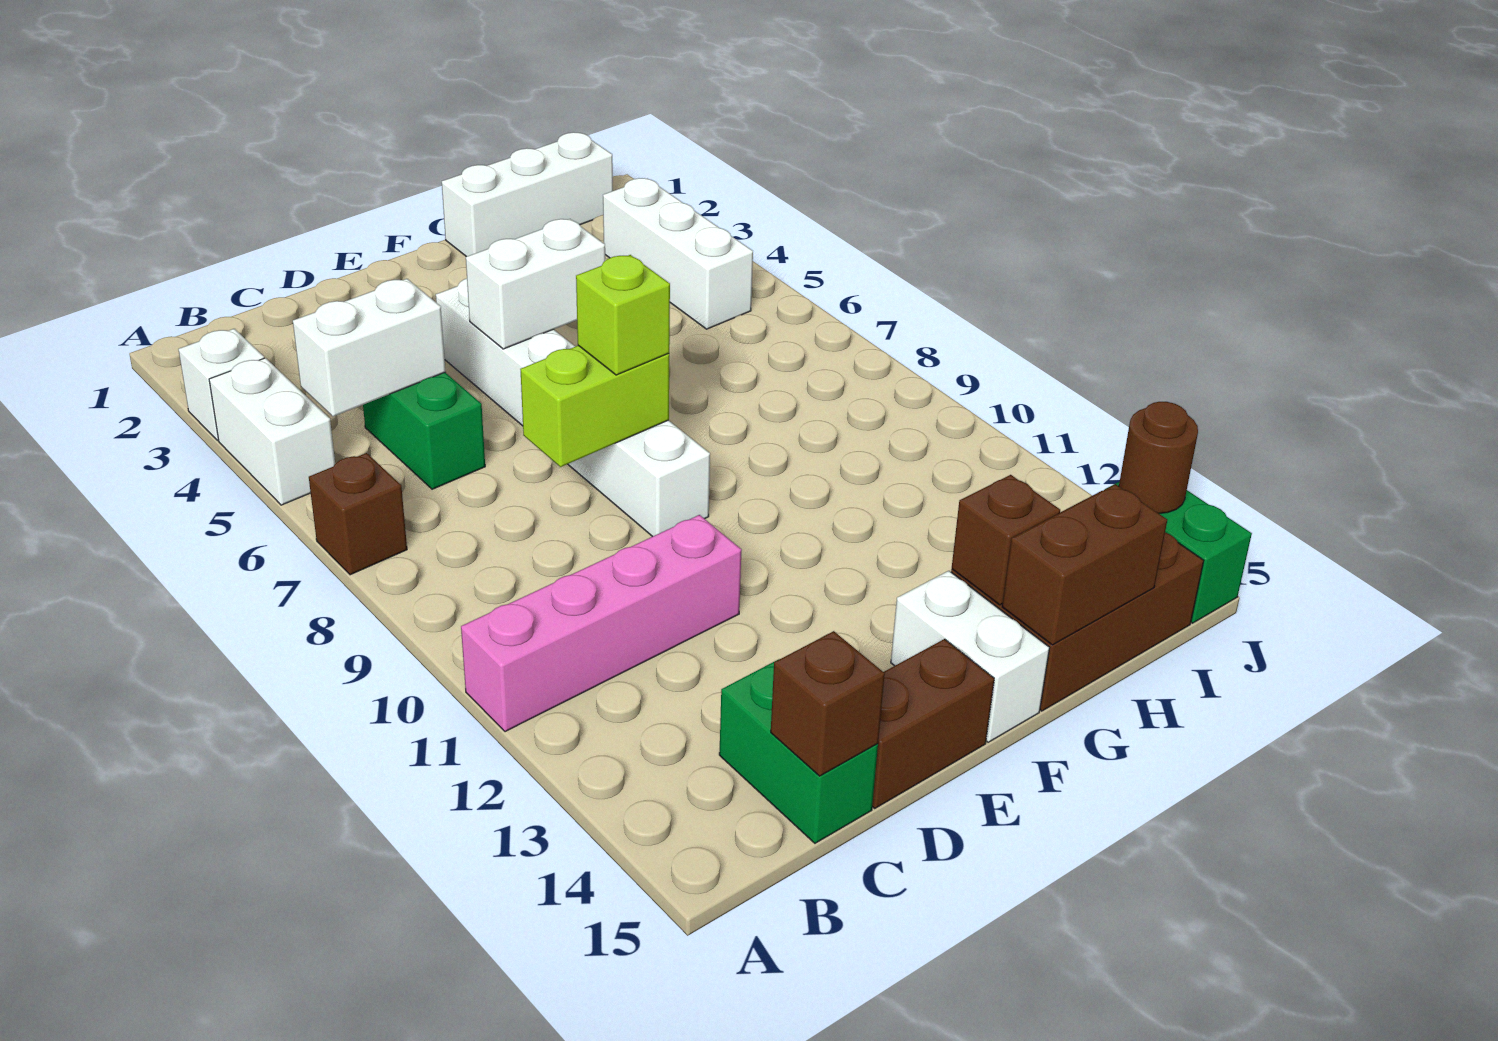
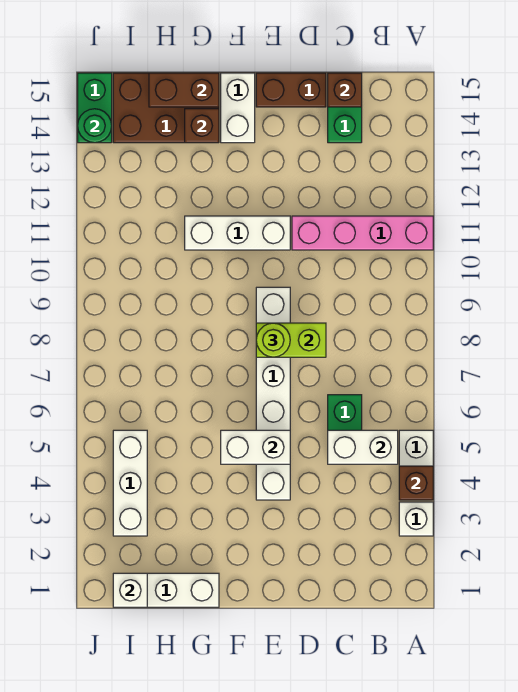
brown brick A7 level 1 -> brown brick A4 level 2
lime brick E8 level 3 -> lime round brick E8 level 3
none -> white brick E11:G11 level 1
none -> white brick I1 level 2
brown round brick J14 level 2 -> green round brick J14 level 2

